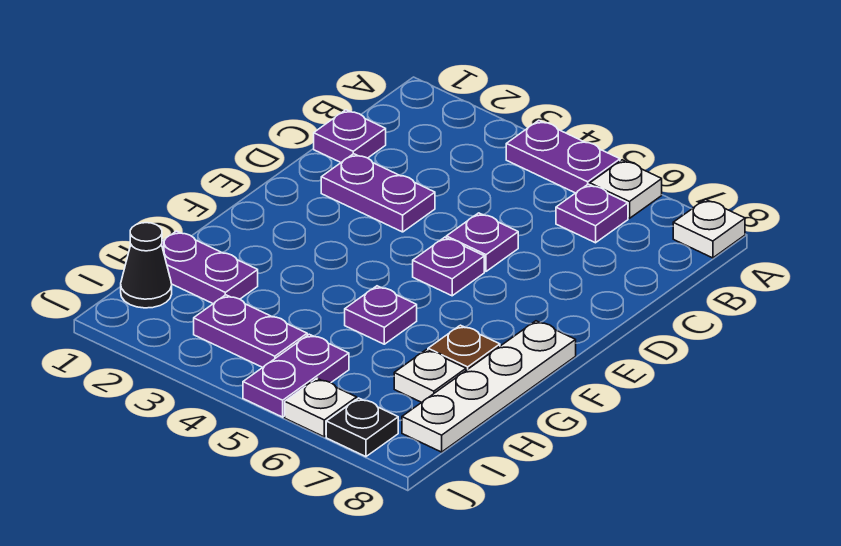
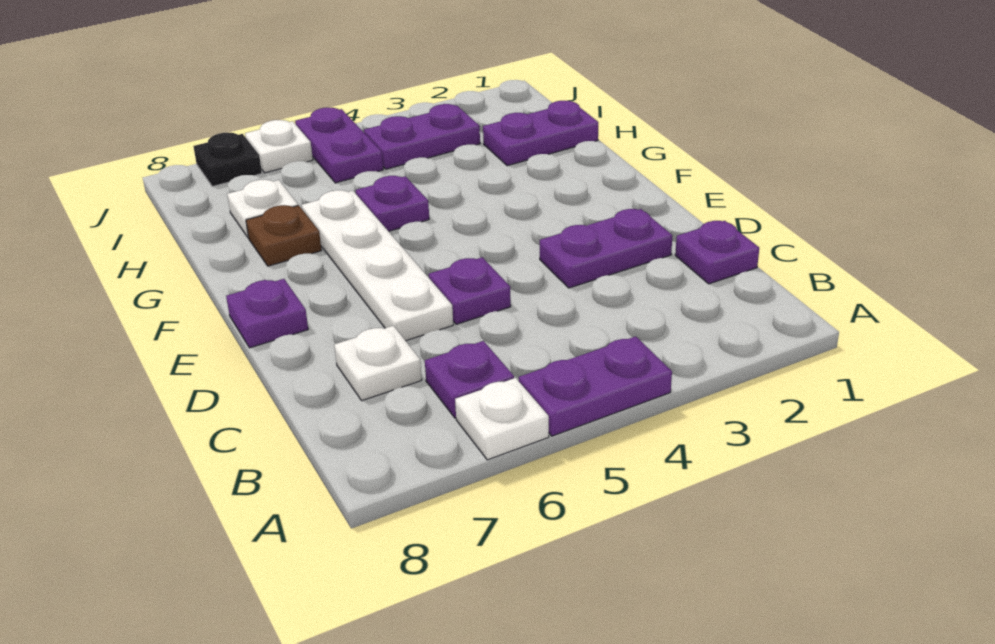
white plate A8 level 1 -> white plate C7 level 1
purple plate E5 level 1 -> purple plate E8 level 1
white plate F8:I8 level 1 -> white plate D6:G6 level 1
black cone I1 level 1 -> none

